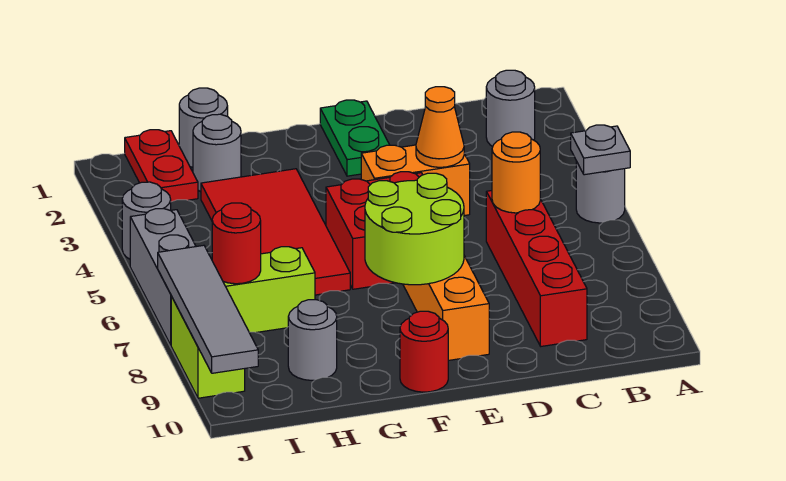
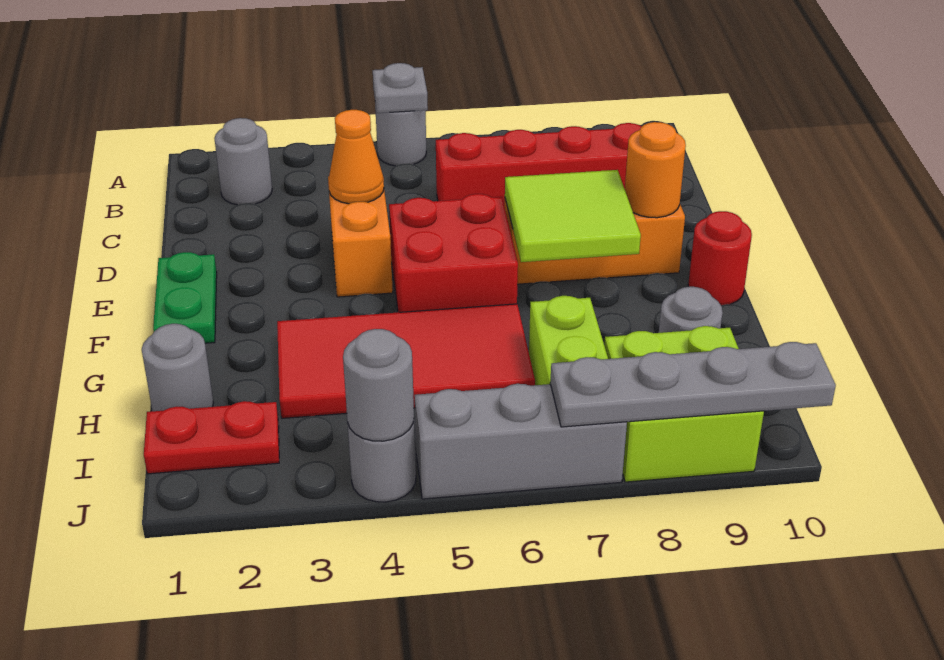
orange round brick C6 level 2 -> orange round brick E9 level 2
green plate E1:E2 level 1 -> green plate E1:F1 level 1
lime round brick E7:F8 level 2 -> lime tile E7:F8 level 2
grey round brick H2 level 1 -> grey round brick J4 level 2
red round brick I7 level 2 -> none
grey tile J7:J10 level 2 -> grey plate J7:J10 level 2
lime brick J8:J9 level 1 -> lime brick I8:J9 level 1

